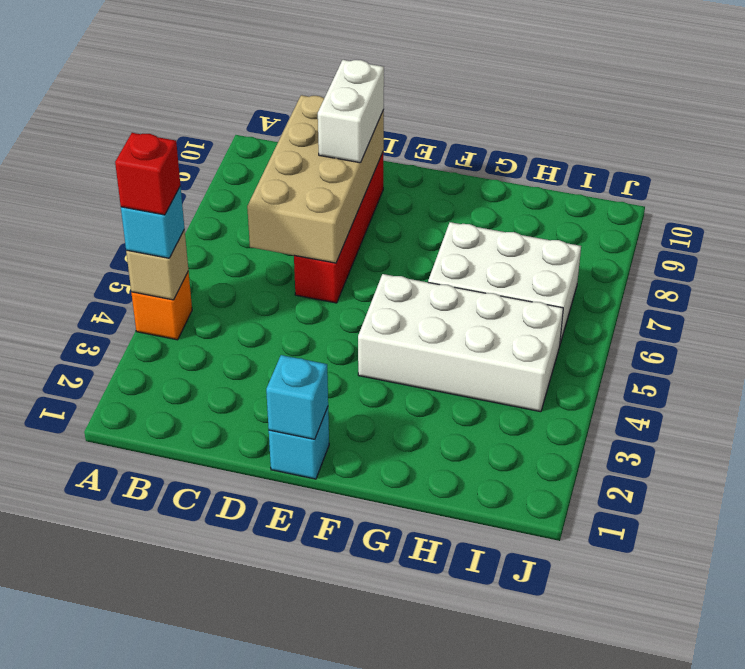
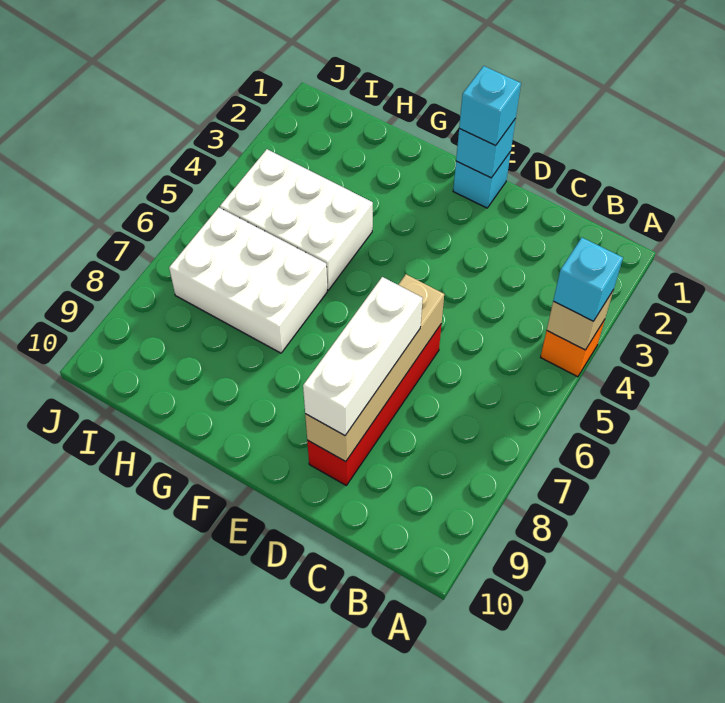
red brick A4 level 4 -> none
tan brick C6:D9 level 2 -> tan brick D6:D9 level 2
white brick D8:D9 level 3 -> white brick D7:D9 level 3
none -> cyan brick E1 level 3
white brick F4:I5 level 1 -> white brick G4:I5 level 1

